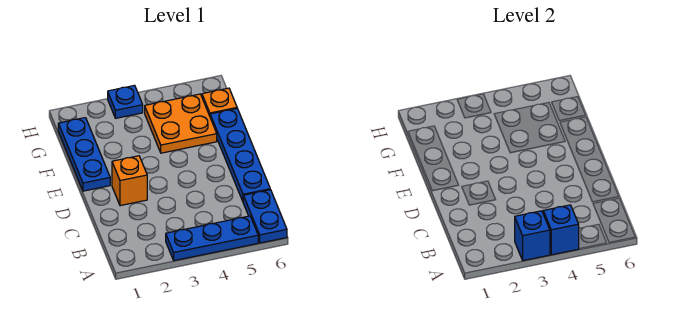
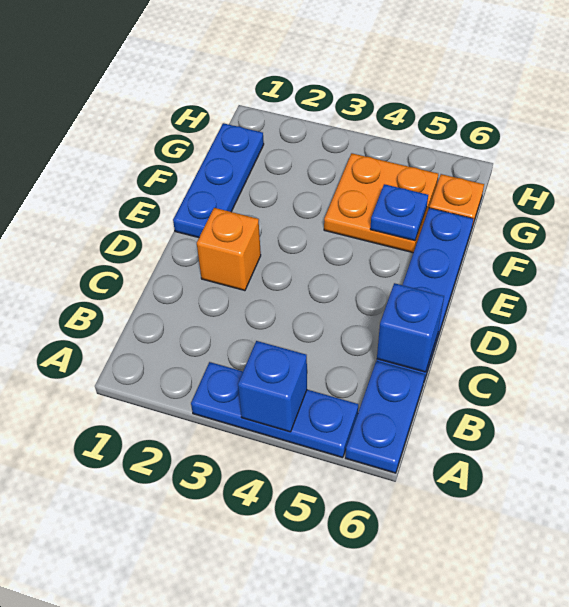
blue brick A3 level 2 -> blue brick C6 level 2
blue plate H3 level 1 -> blue plate F5 level 2

